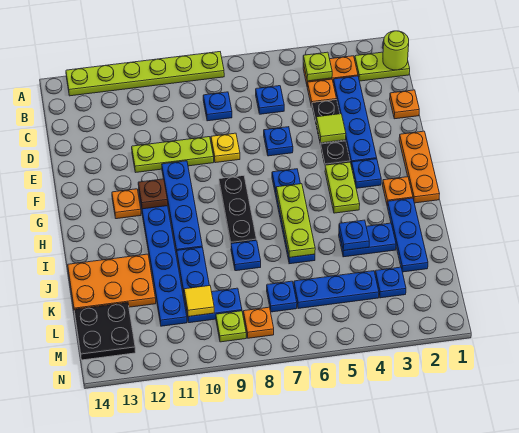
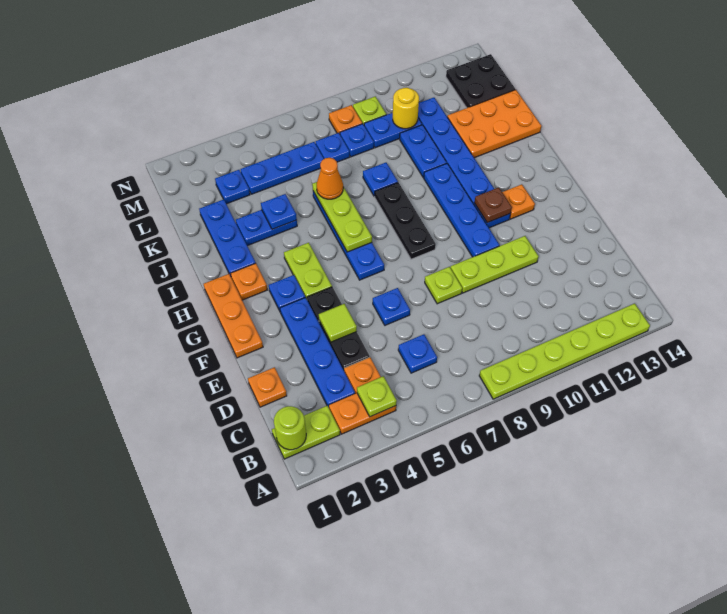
blue plate C8 level 1 -> blue plate L8 level 1
yellow plate E8 level 1 -> lime plate E8 level 1
none -> orange cone J6 level 3
yellow tile L10 level 2 -> yellow round brick L10 level 2

